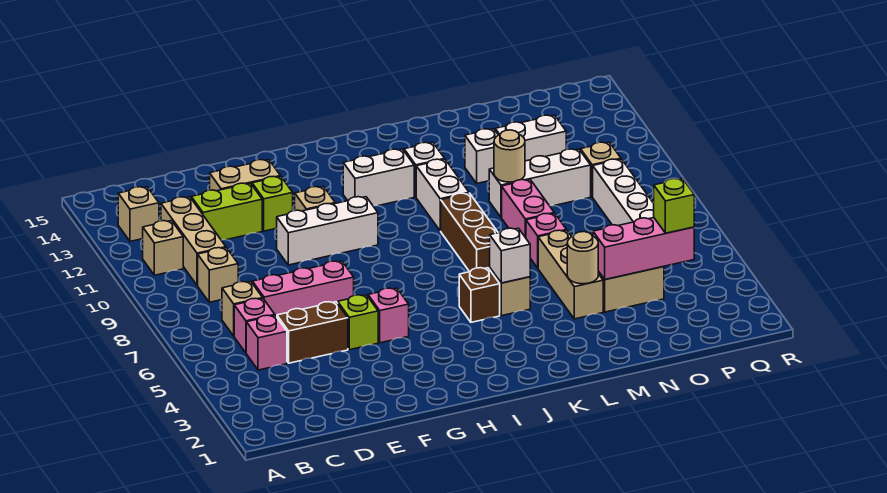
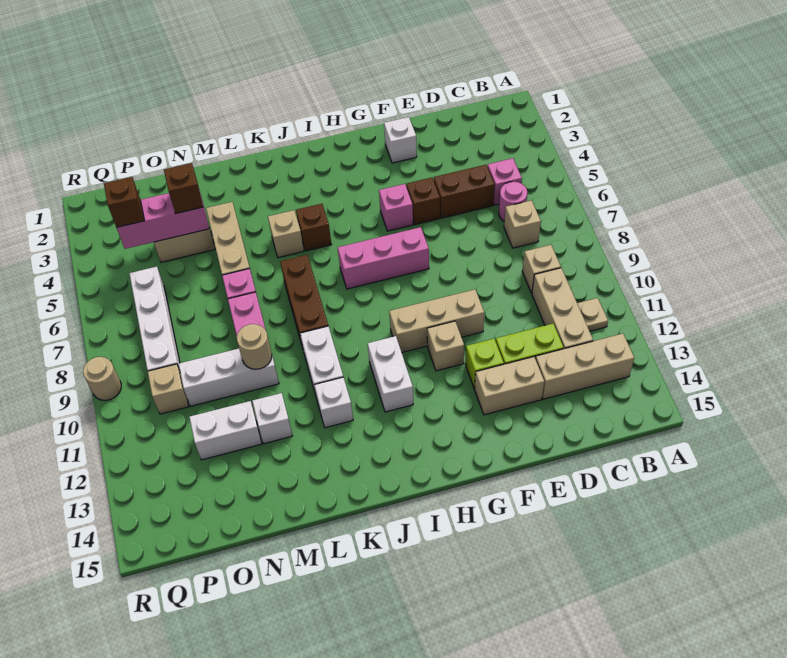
tan brick B11 level 1 -> tan plate B11 level 1
tan brick B13 level 1 -> tan brick B13:D13 level 1
pink brick C6 level 1 -> pink round brick C6 level 1
pink brick D7:F7 level 1 -> pink brick G7:I7 level 1
lime brick F5 level 1 -> brown brick F5 level 1
white brick F10:H10 level 1 -> tan brick F10:H10 level 1
white brick I12:J12 level 1 -> white brick I11:I12 level 1
white brick K5 level 2 -> white brick F2 level 1
tan round brick M4 level 2 -> tan round brick R9 level 1
none -> brown brick N4 level 3
lime brick P4 level 3 -> brown brick P4 level 3

